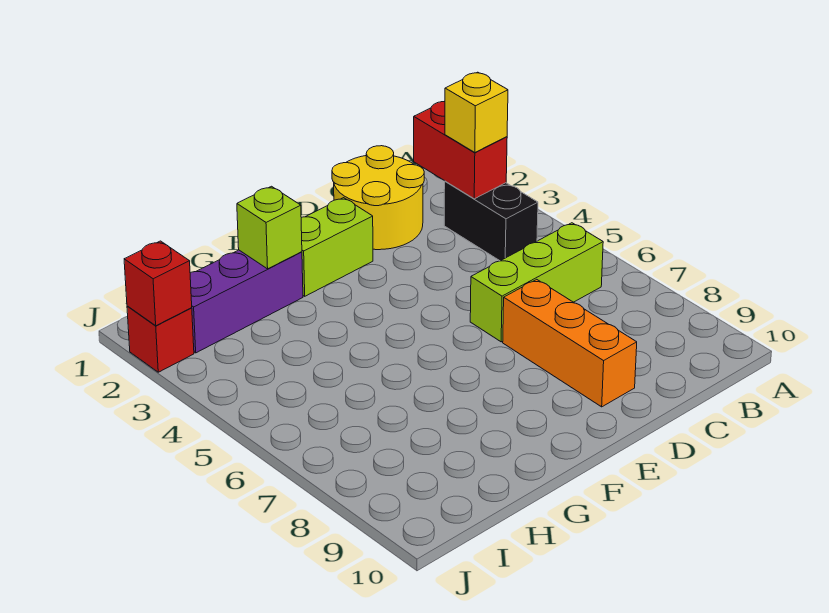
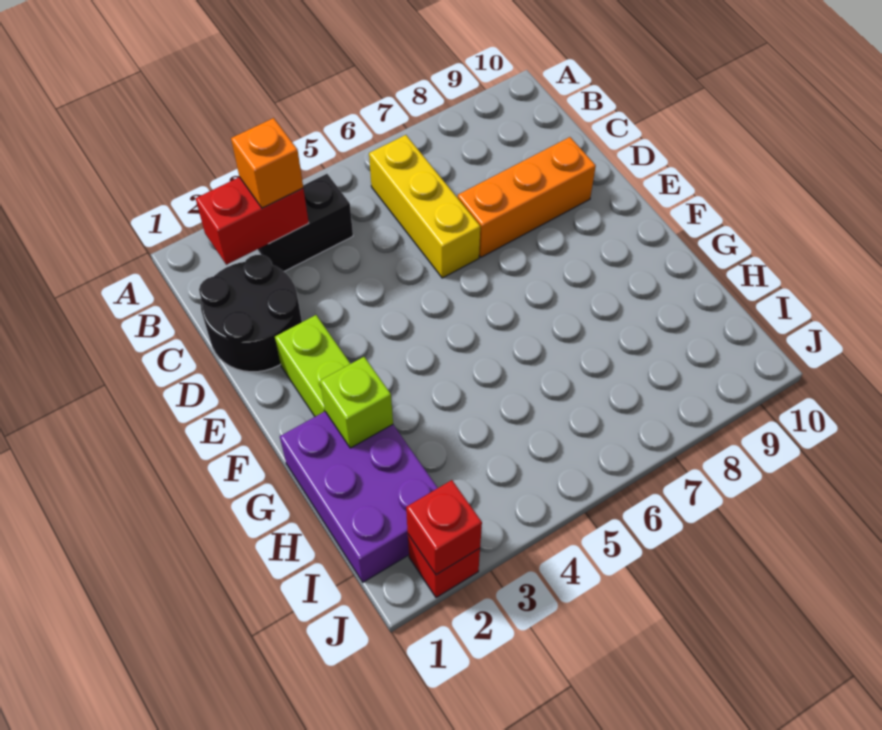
yellow brick B3 level 3 -> orange brick B3 level 3
lime brick B6:D6 level 1 -> yellow brick B6:D6 level 1
yellow round brick C1:D2 level 1 -> black round brick C1:D2 level 1
purple brick G2:I2 level 1 -> purple brick G1:I2 level 1

